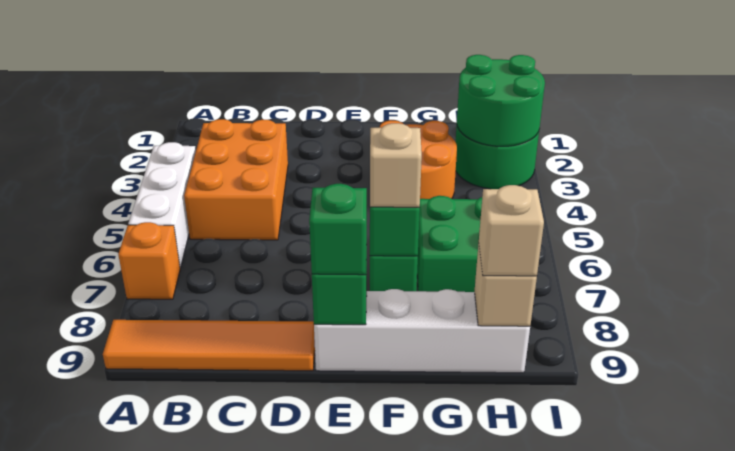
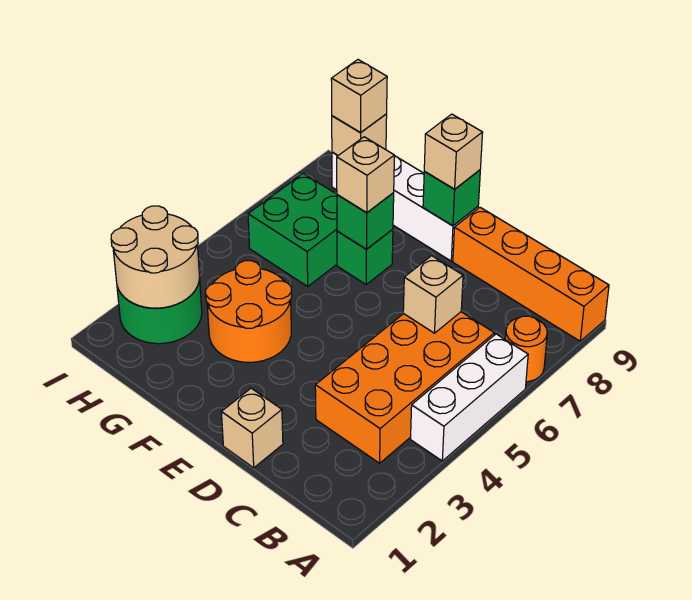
orange brick A7 level 1 -> orange round brick A7 level 1
orange tile A9:D9 level 1 -> orange brick A9:D9 level 1
orange brick B3:C5 level 1 -> orange brick B3:C6 level 1
none -> tan brick C6 level 2
none -> tan brick D1 level 1
green brick E9 level 3 -> tan brick E9 level 3
green round brick H2:I3 level 2 -> tan round brick H2:I3 level 2

